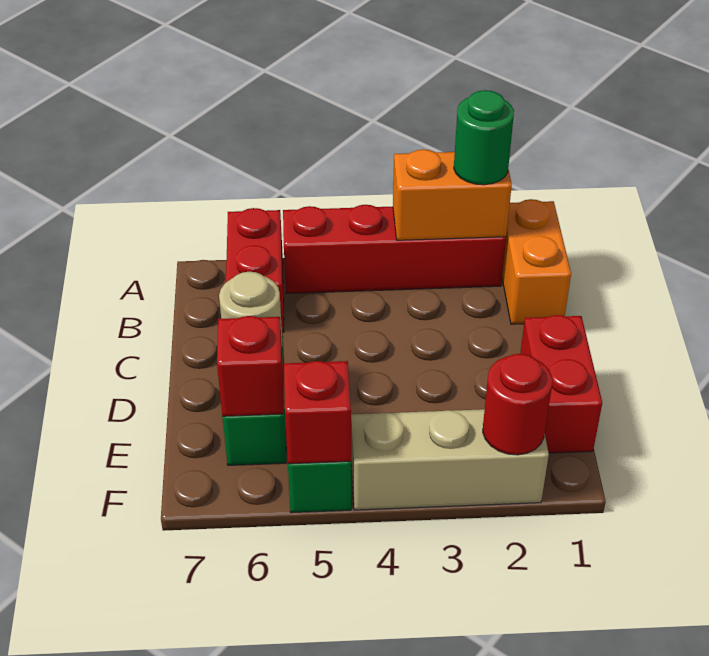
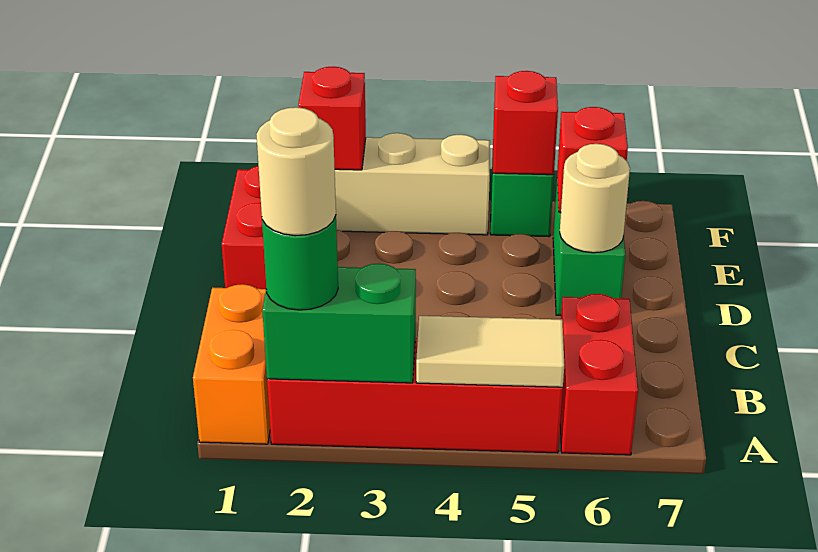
orange brick A2:A3 level 2 -> green brick A2:A3 level 2
none -> tan round brick A2 level 4
none -> tan tile A4:A5 level 2
red round brick F2 level 2 -> red brick F2 level 2

